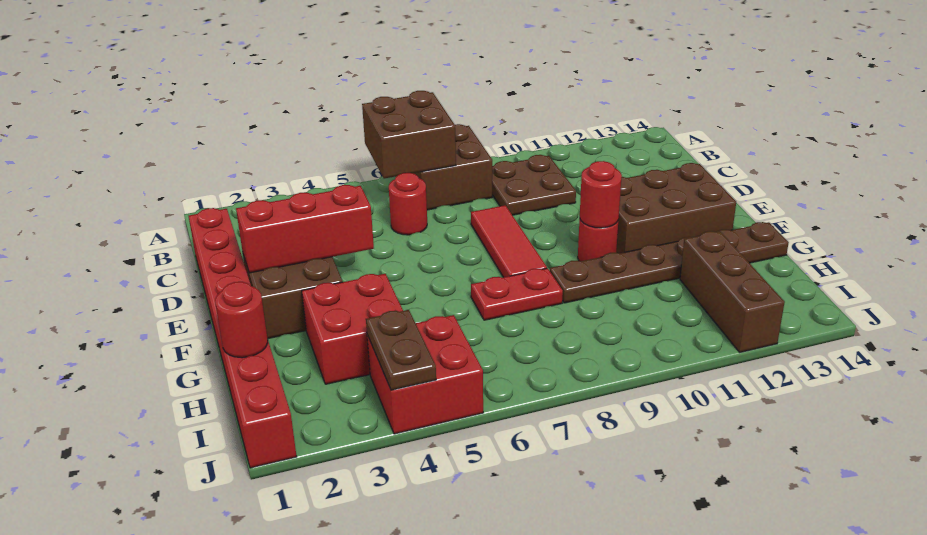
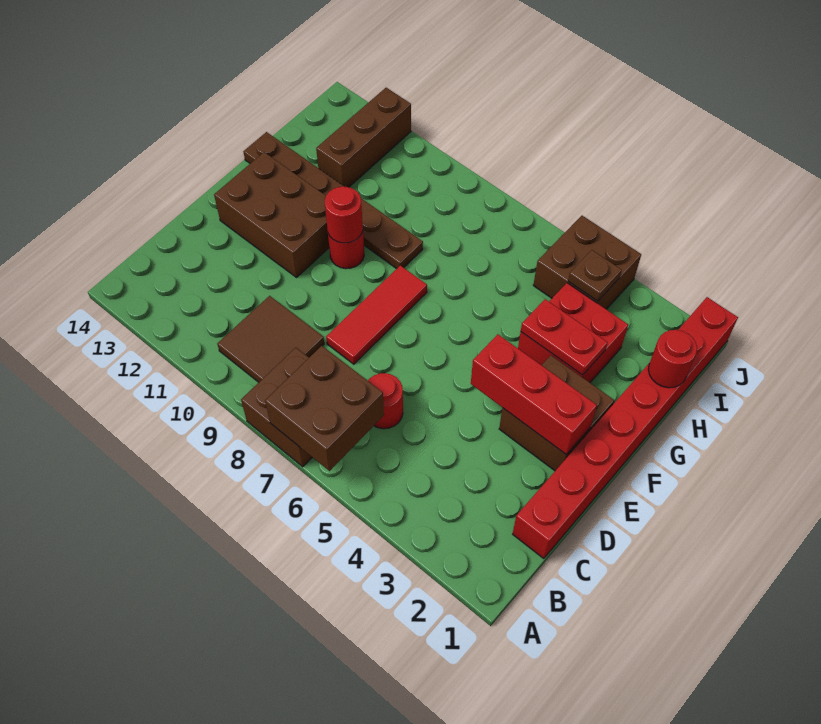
brown plate B9:C10 level 1 -> brown tile B9:C10 level 1
red plate G7:G8 level 1 -> red plate G3:G4 level 2
red brick I4:J5 level 1 -> brown brick I4:J5 level 1
brown plate I4:J4 level 2 -> brown plate I4 level 2

